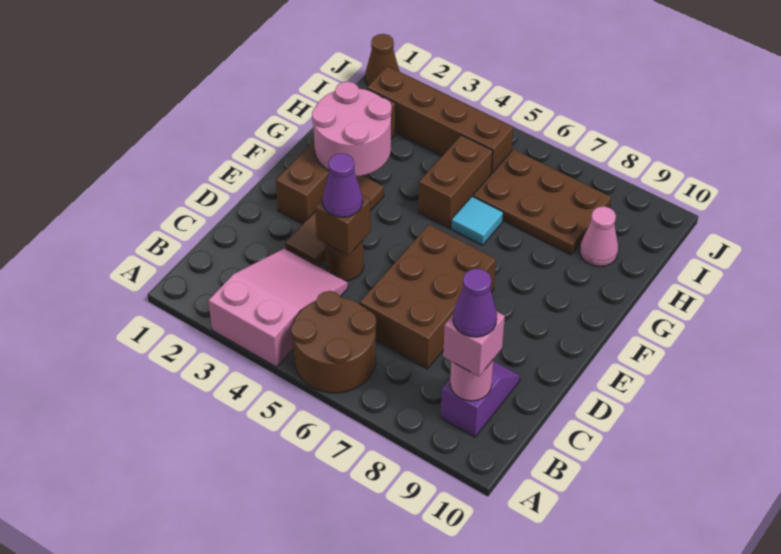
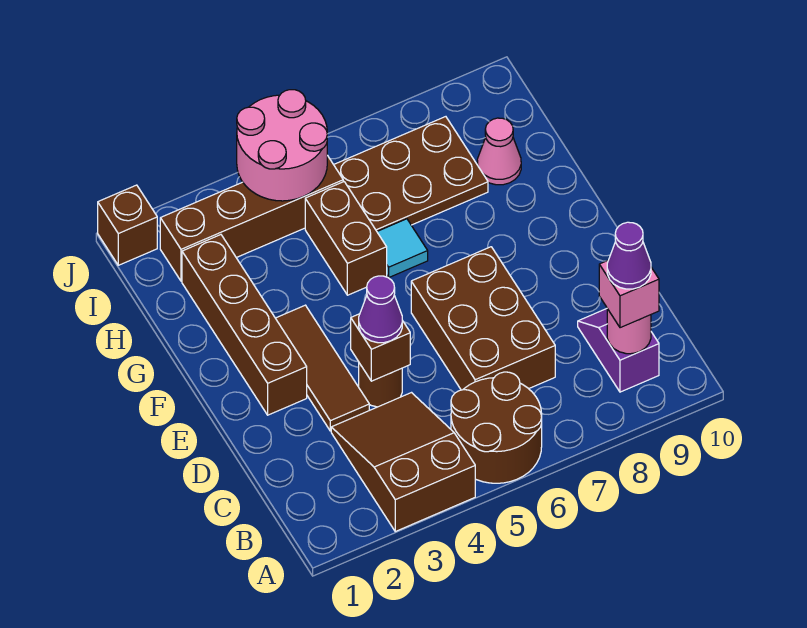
pink slope A3:C4 level 1 top A -> brown slope A3:C4 level 1 top A
pink round brick F2:G3 level 2 -> pink round brick I4:J5 level 2
brown cone J1 level 1 -> brown brick J1 level 1

